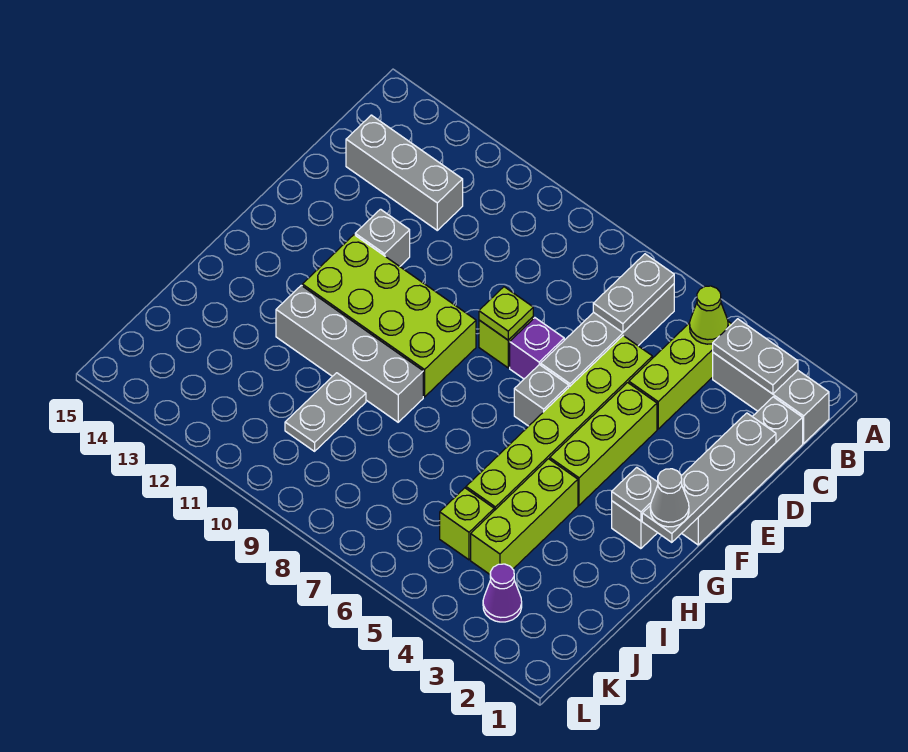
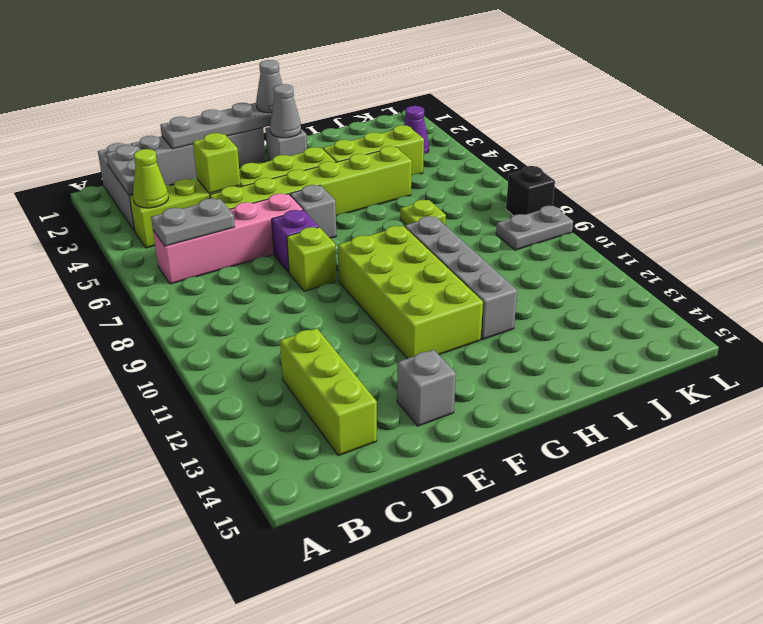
grey brick B6:E6 level 1 -> pink brick B6:E6 level 1
grey brick C12:C14 level 1 -> lime brick C12:C14 level 1
lime plate E8 level 2 -> lime plate I7 level 1
grey brick E12 level 1 -> grey brick E14 level 1
grey plate G2 level 2 -> grey cone G2 level 2
grey plate I10:J10 level 1 -> grey plate K9:L9 level 1
lime brick J5 level 1 -> lime brick D4 level 2
none -> black brick L8 level 1

